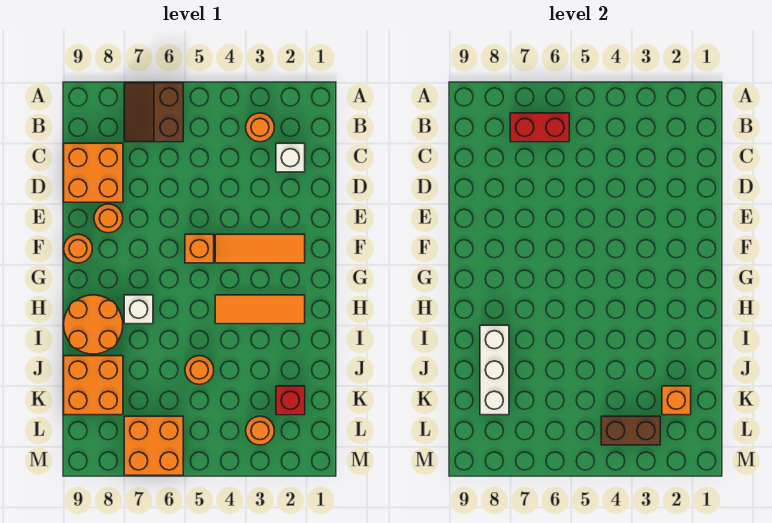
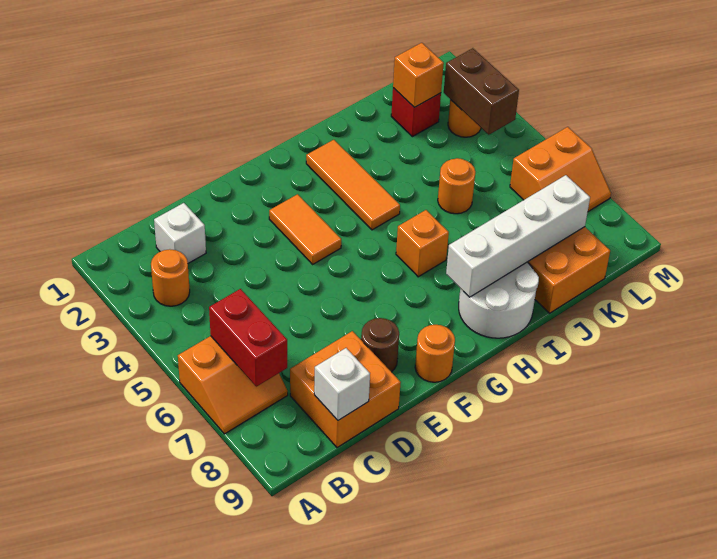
brown slope A6:B7 level 1 top 6 -> orange slope A6:B7 level 1 top 6
orange round brick E8 level 1 -> brown round brick E8 level 1
orange tile F2:F4 level 1 -> orange tile F3:F4 level 1
orange brick F5 level 1 -> orange brick H6 level 1
white brick H7 level 1 -> white brick C9 level 2
orange round brick H8:I9 level 1 -> white round brick H8:I9 level 1
white brick I8:K8 level 2 -> white brick H8:K8 level 2
orange brick L6:M7 level 1 -> orange slope L6:M7 level 1 top 6

